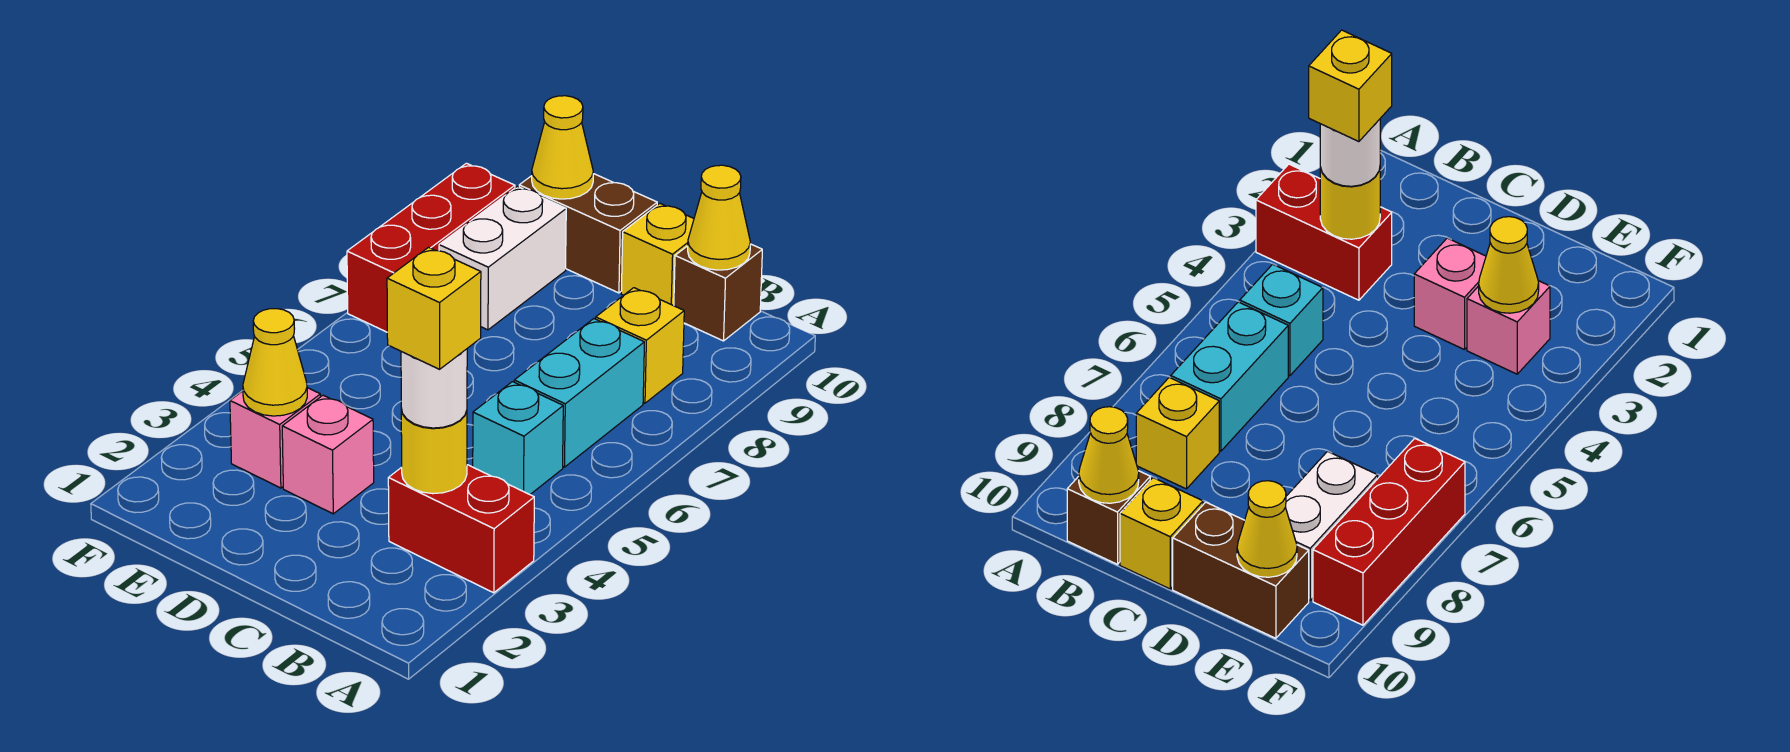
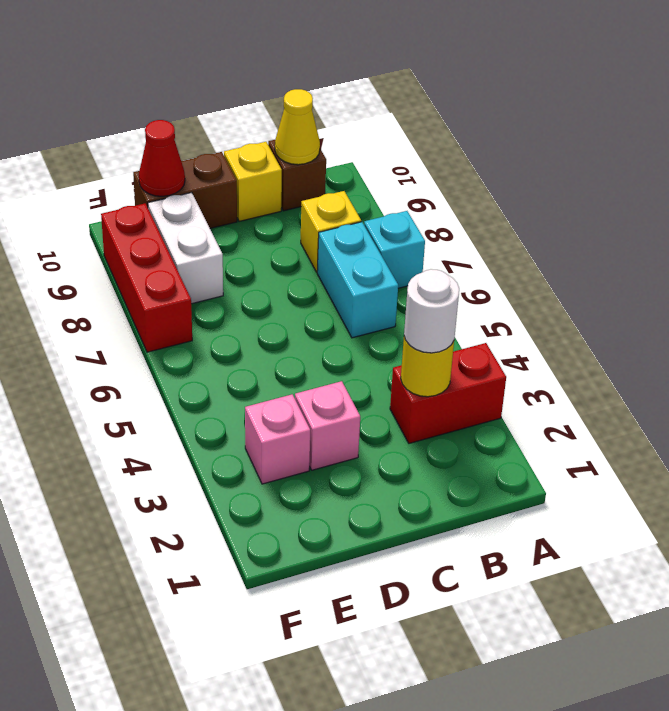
yellow brick B3 level 4 -> none
cyan brick B5 level 1 -> cyan brick A7 level 1
yellow cone E3 level 2 -> none
yellow cone E10 level 2 -> red cone E10 level 2

